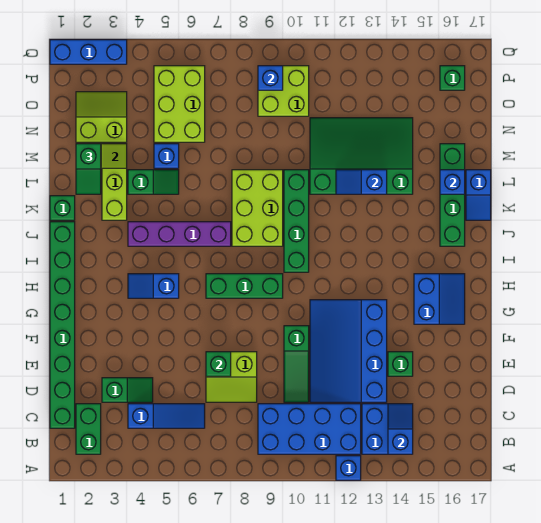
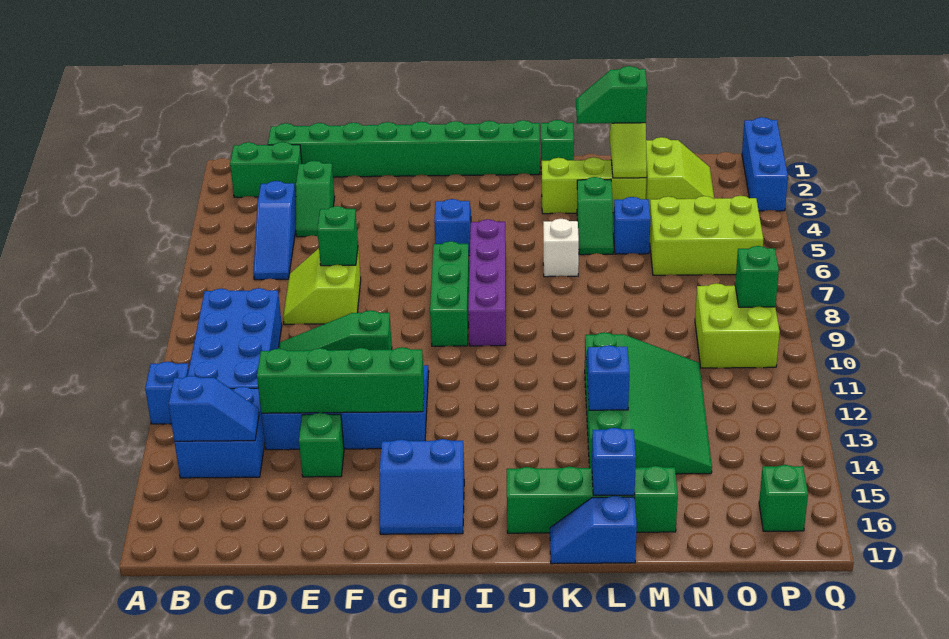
green brick I10:L10 level 1 -> green brick D13:G13 level 2
purple brick J4:J7 level 1 -> purple brick I6:I9 level 1
lime brick J8:L9 level 1 -> none
none -> white brick K6 level 1
blue brick P9 level 2 -> green brick P9 level 2

